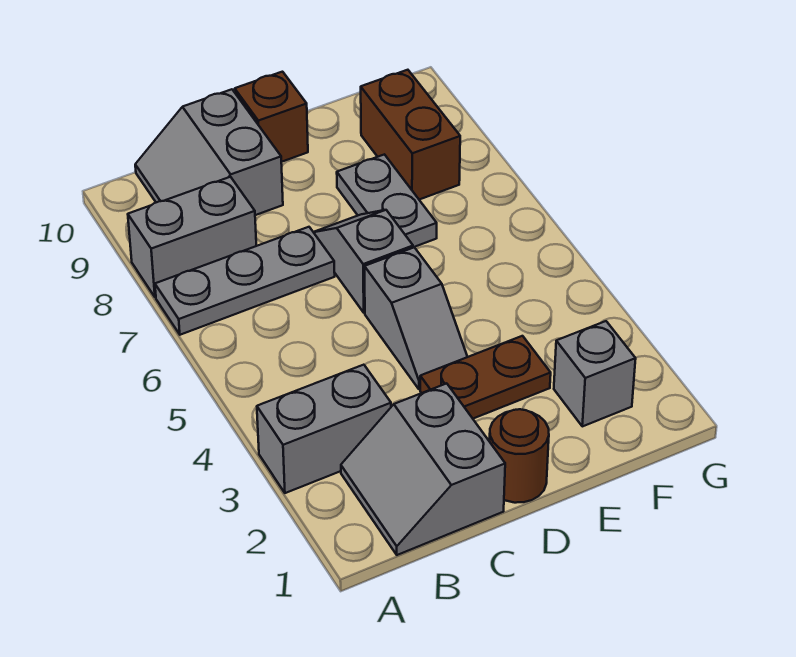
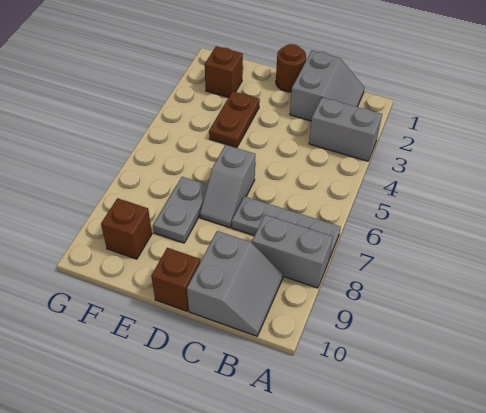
brown plate D3:E3 level 1 -> brown plate E3:E4 level 1
grey slope D4:D5 level 1 top 5 -> none
grey brick F2 level 1 -> brown brick F2 level 1
brown brick F8:F9 level 1 -> brown brick F9 level 1

